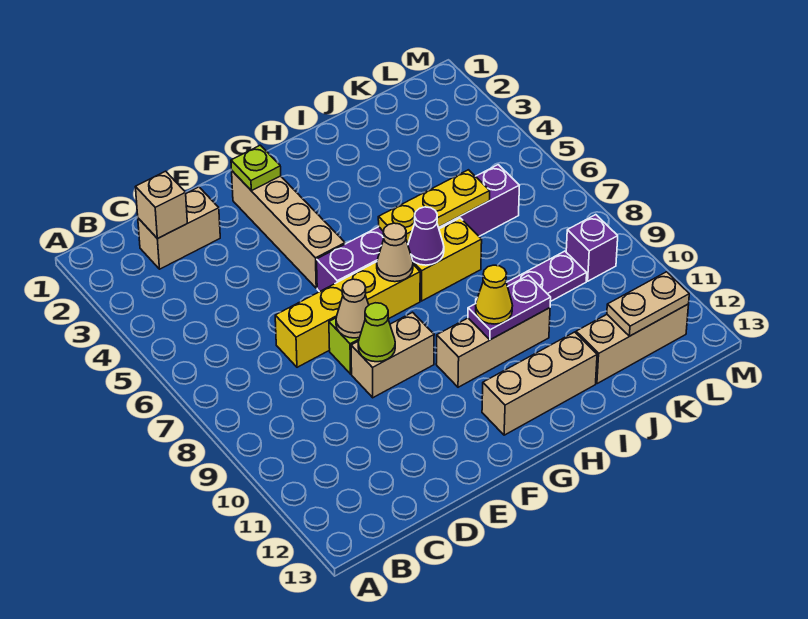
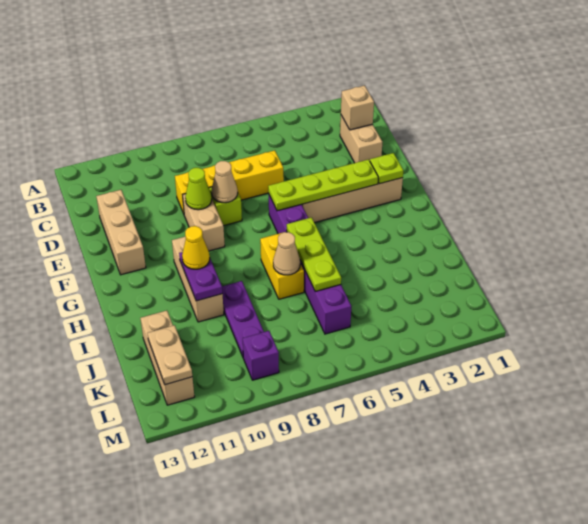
yellow brick D7:G7 level 1 -> yellow brick D6:D9 level 1
none -> lime plate F3:F6 level 2
tan cone G7 level 2 -> tan cone I7 level 2
tan brick G12:I12 level 1 -> tan brick D12:F12 level 1
yellow plate H6:J6 level 2 -> lime plate H6:J6 level 2
purple cone H7 level 2 -> none

